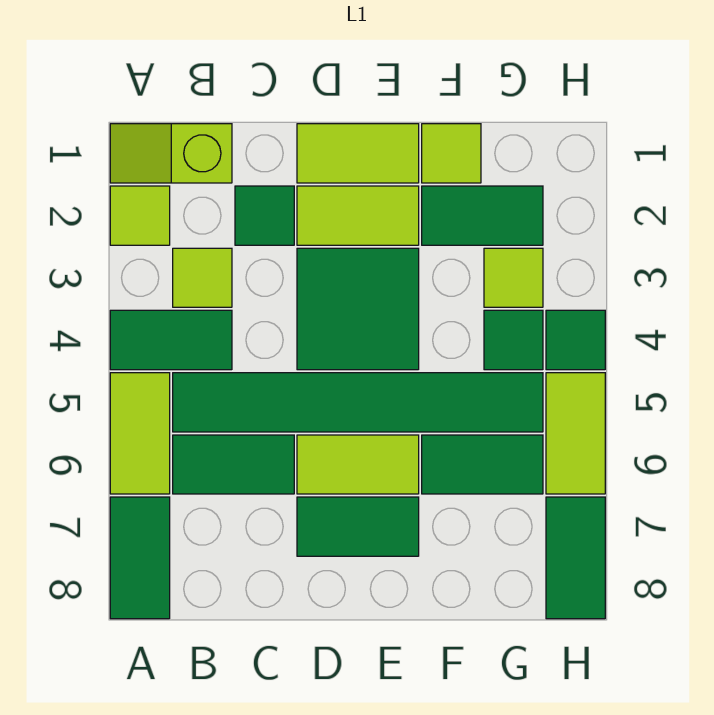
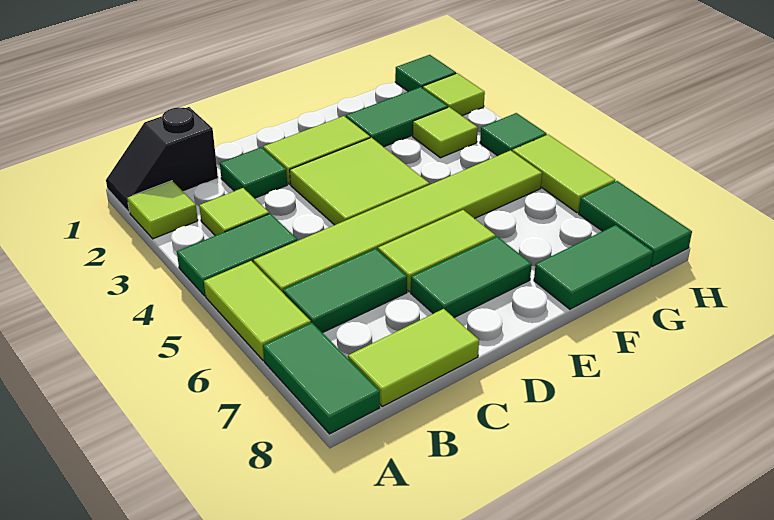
lime slope A1:B1 level 1 top B -> black slope A1:B1 level 1 top B
green tile B5:G5 level 1 -> lime tile B5:G5 level 1
lime tile D1:E1 level 1 -> lime tile B8:C8 level 1
green tile D3:E4 level 1 -> lime tile D3:E4 level 1
lime tile F1 level 1 -> lime tile H2 level 1
green tile F6:G6 level 1 -> green tile F8:G8 level 1
green tile G4 level 1 -> green tile H1 level 1

